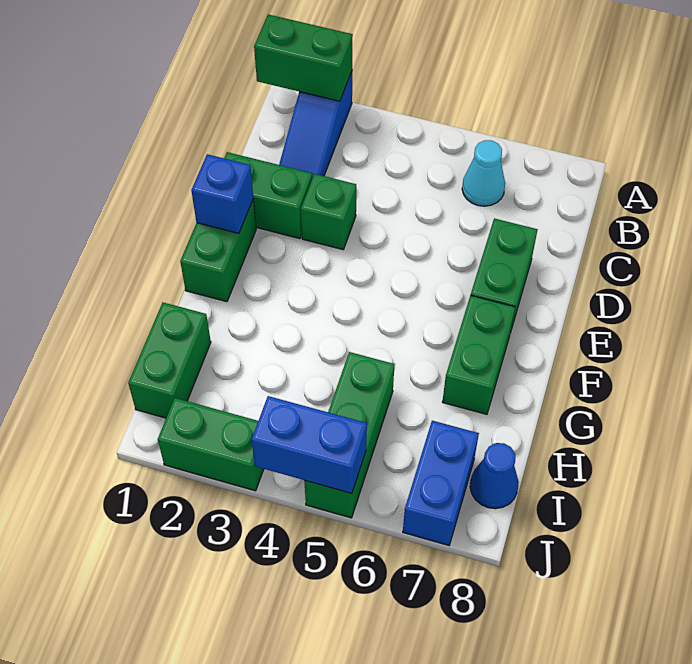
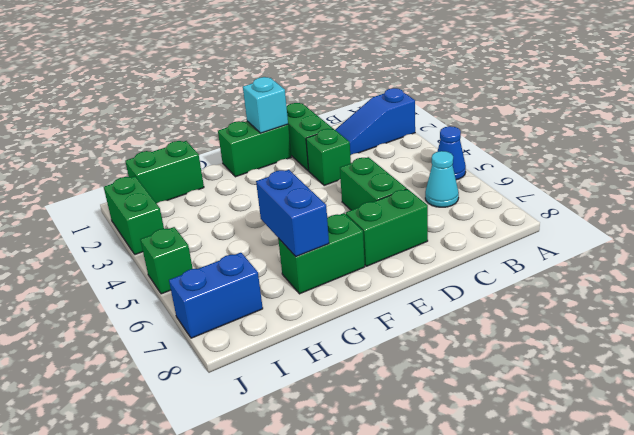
green brick A1:A2 level 2 -> green brick D5:D6 level 1
blue brick E1 level 2 -> cyan brick E1 level 2
green brick H5:J5 level 1 -> green brick J5 level 1
blue cone I8 level 1 -> blue cone A5 level 1
blue brick J4:J5 level 2 -> blue brick G6:G7 level 2

